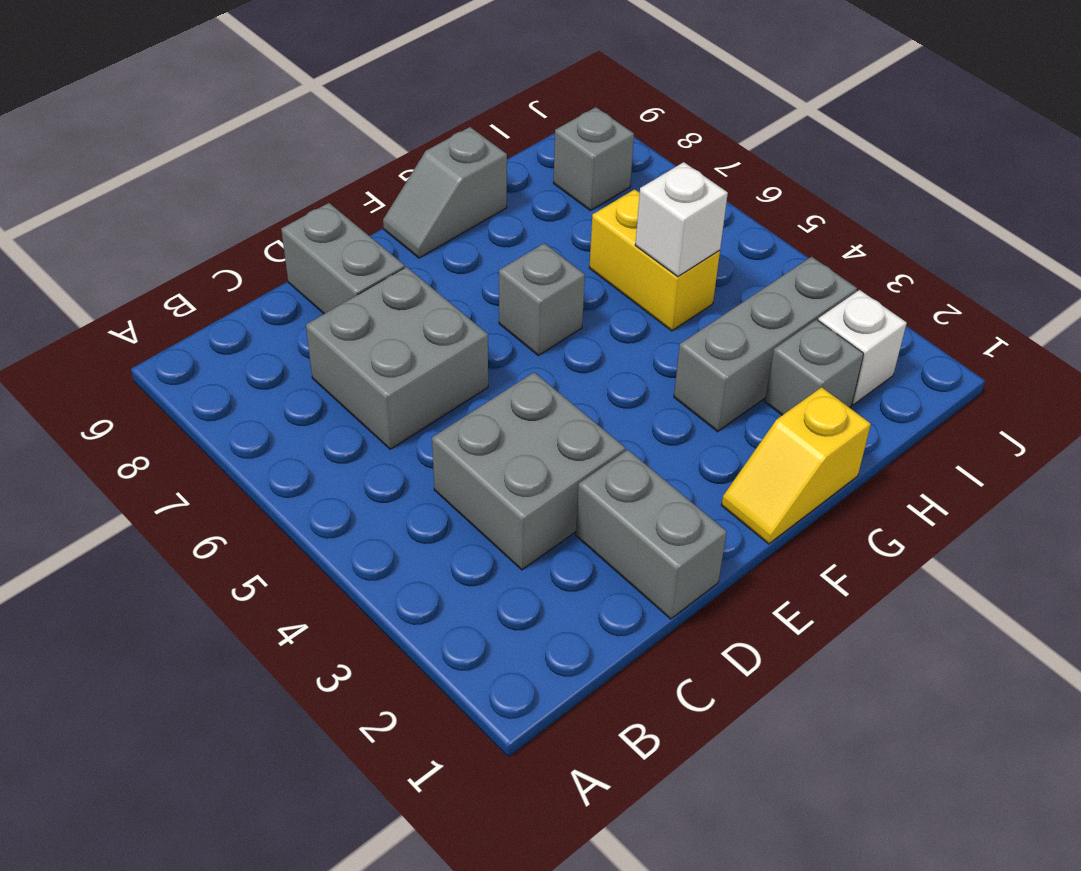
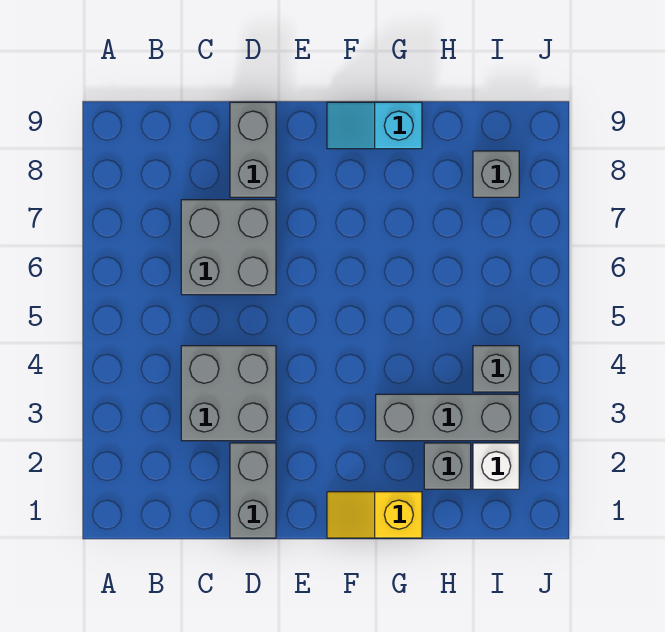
grey brick F6 level 1 -> grey brick I4 level 1
grey slope F9:G9 level 1 top G -> cyan slope F9:G9 level 1 top G
yellow brick H5:H6 level 1 -> none
white brick H5 level 2 -> none

